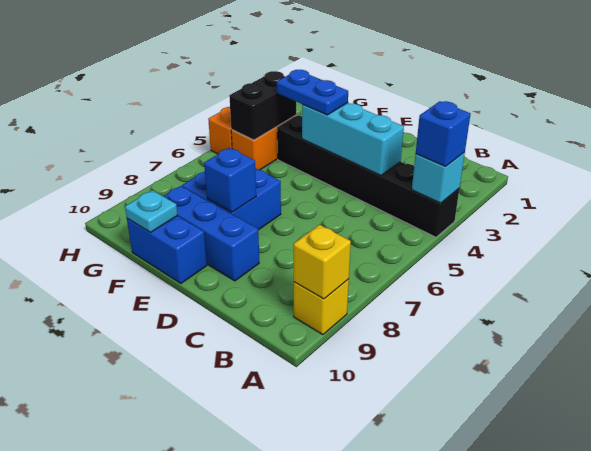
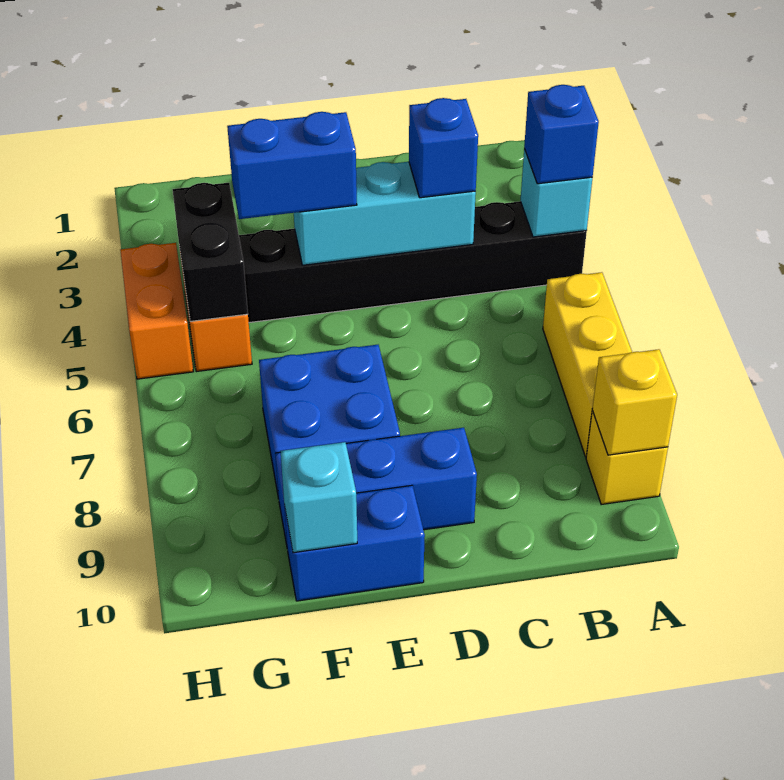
none -> yellow brick A6:A8 level 1
blue plate E4:F4 level 3 -> blue brick E4:F4 level 3
blue brick E8 level 2 -> blue brick C4 level 3
cyan plate F10 level 2 -> cyan brick F10 level 2

